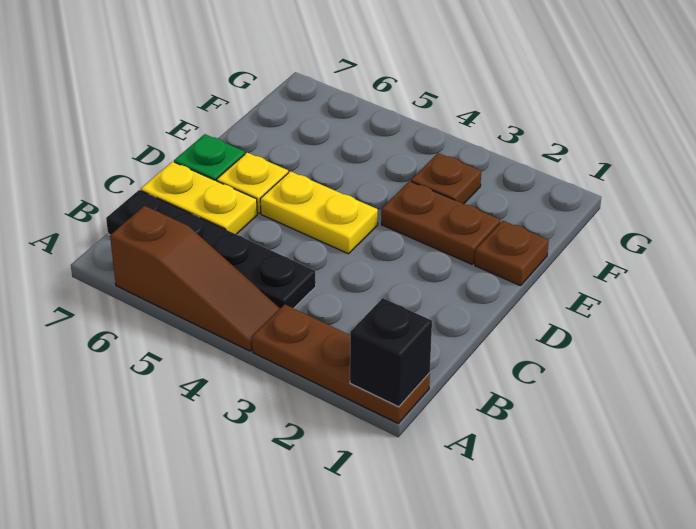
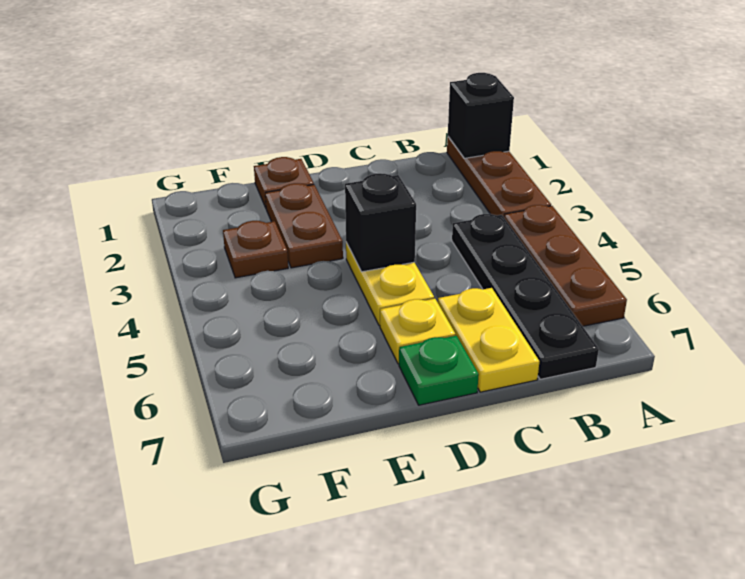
brown slope A4:A6 level 1 top 6 -> brown plate A4:A6 level 1
none -> black brick D4 level 2

